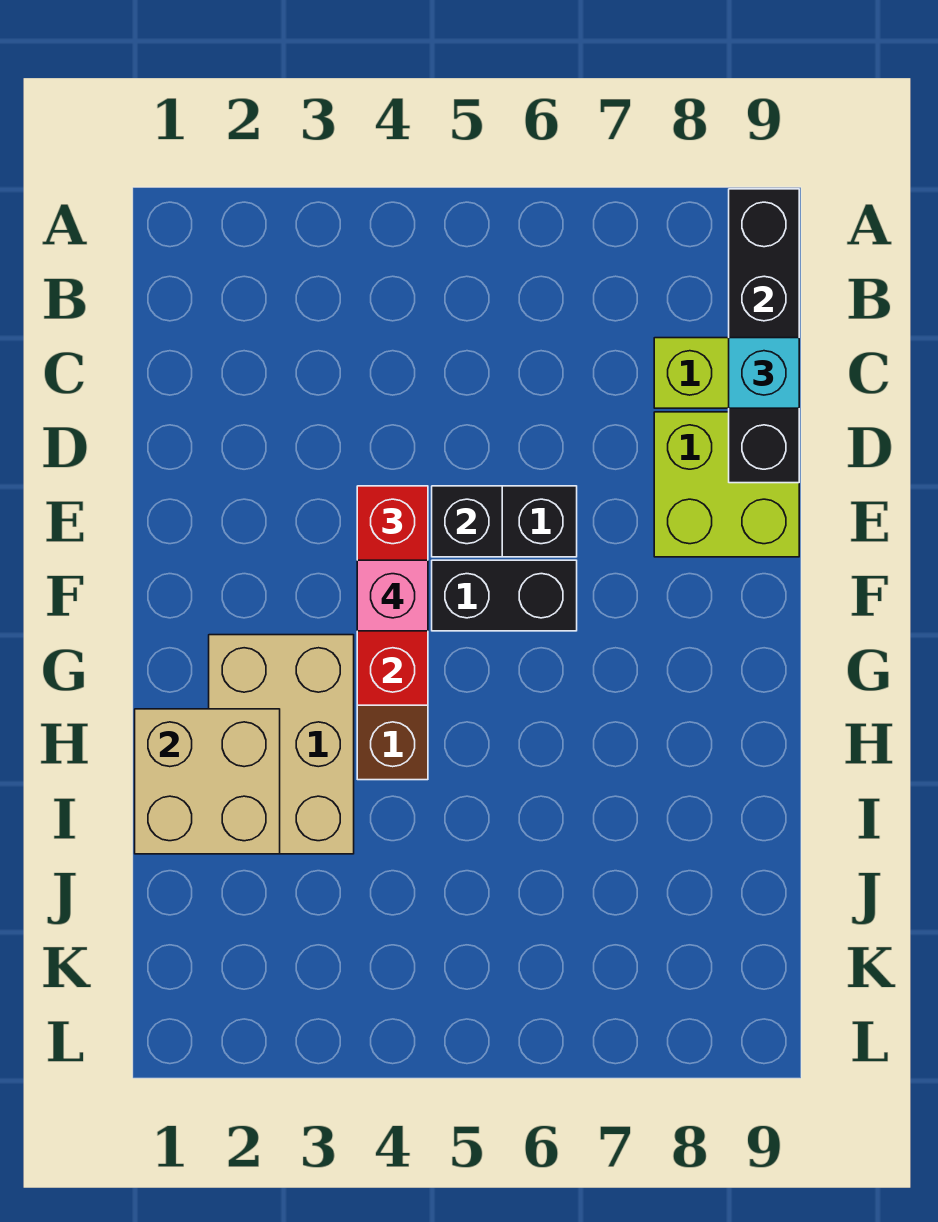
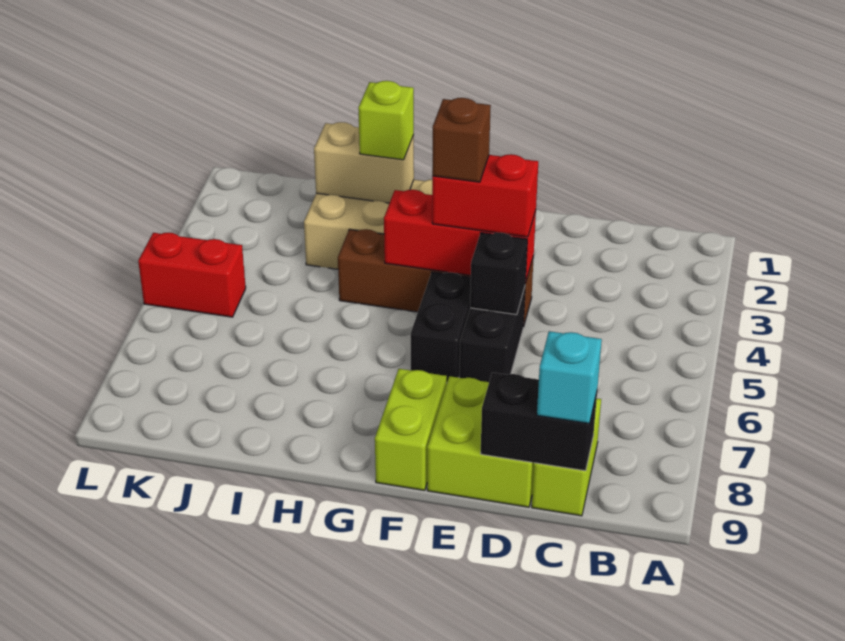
black brick A9:D9 level 2 -> black brick C9:D9 level 2
pink brick F4 level 4 -> brown brick F4 level 4
none -> lime brick F8:F9 level 1
tan brick H1:I2 level 2 -> tan brick H2:I2 level 2
none -> lime brick H2 level 3
none -> red brick K5:L5 level 1

